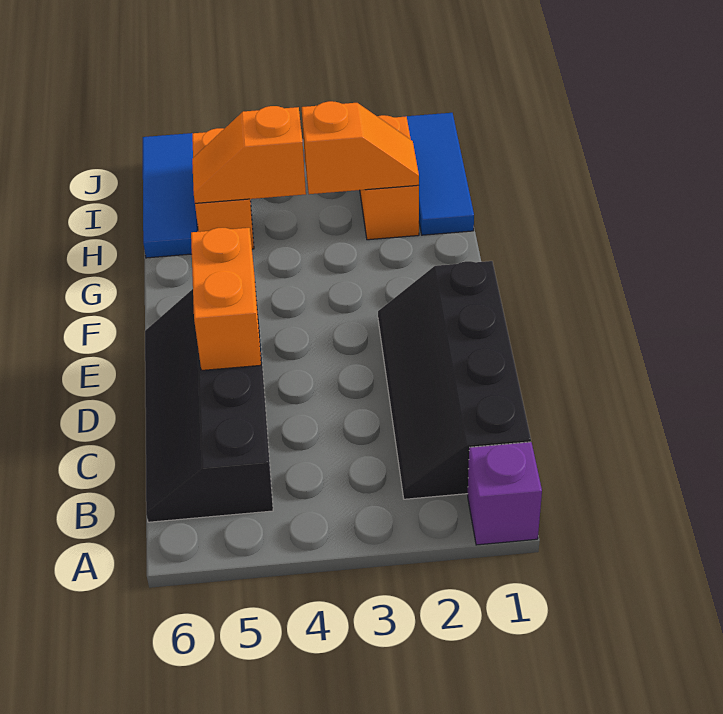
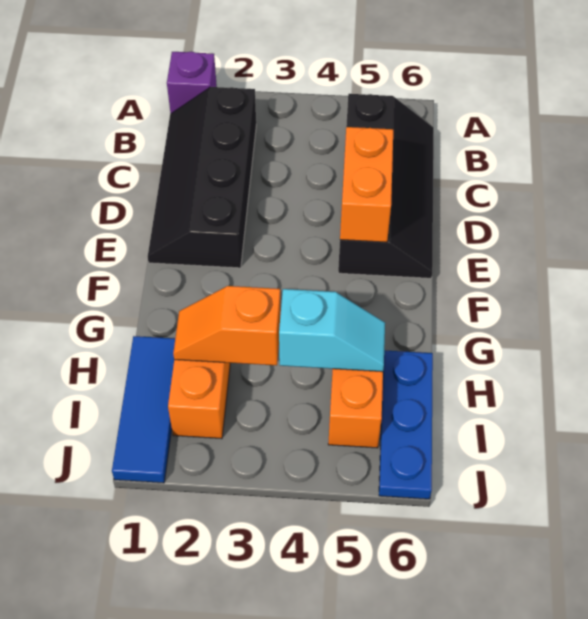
black slope B1:E2 level 1 top 1 -> black slope B1:E2 level 1 top 2
orange slope H4:H5 level 2 top 4 -> cyan slope H4:H5 level 2 top 4
blue tile H6:J6 level 1 -> blue plate H6:J6 level 1

